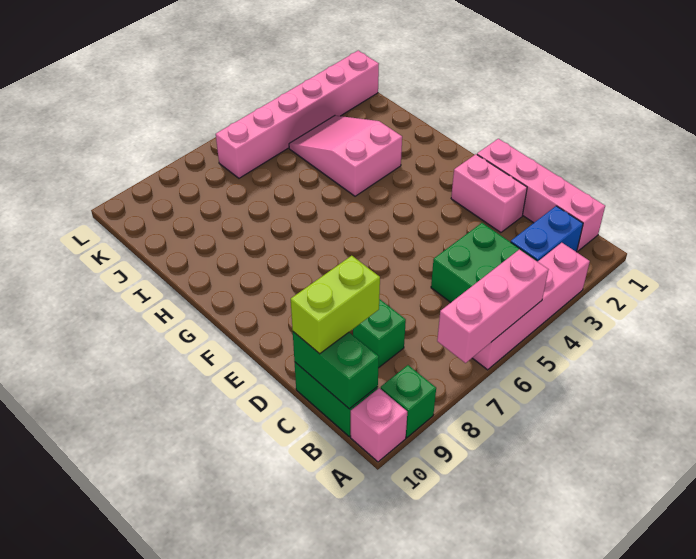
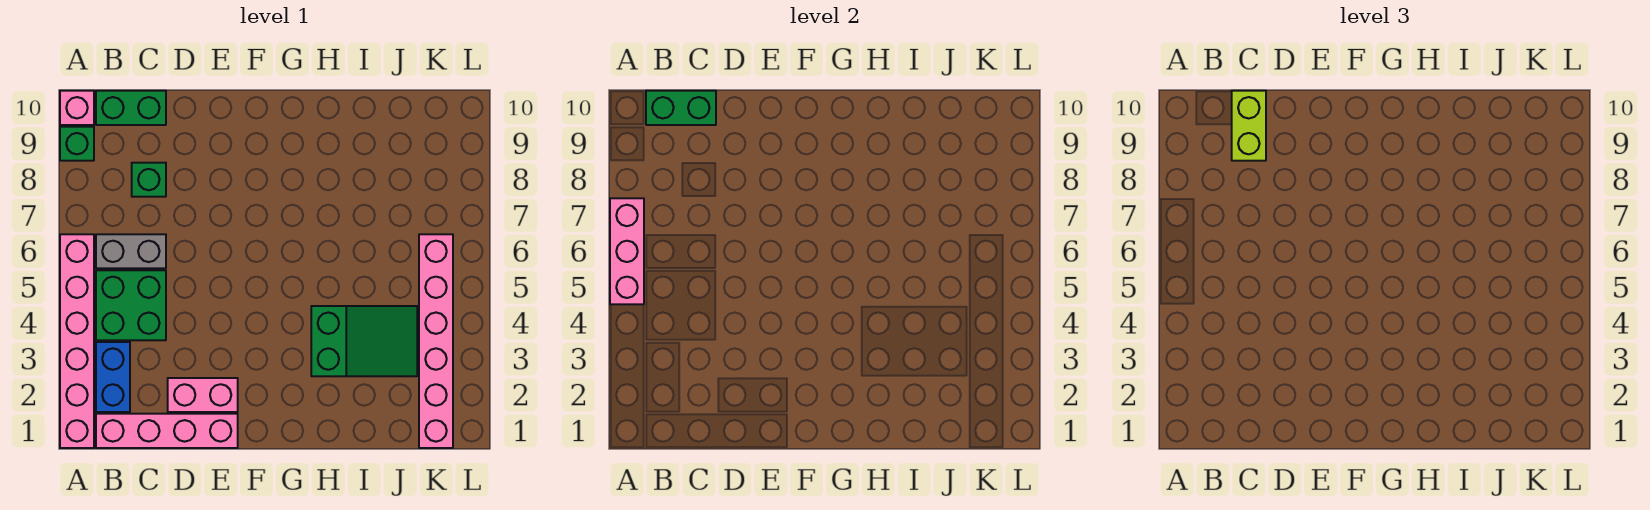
pink brick A3:A6 level 1 -> pink brick A1:A6 level 1
none -> grey brick B6:C6 level 1
pink slope H3:J4 level 1 top H -> green slope H3:J4 level 1 top H

